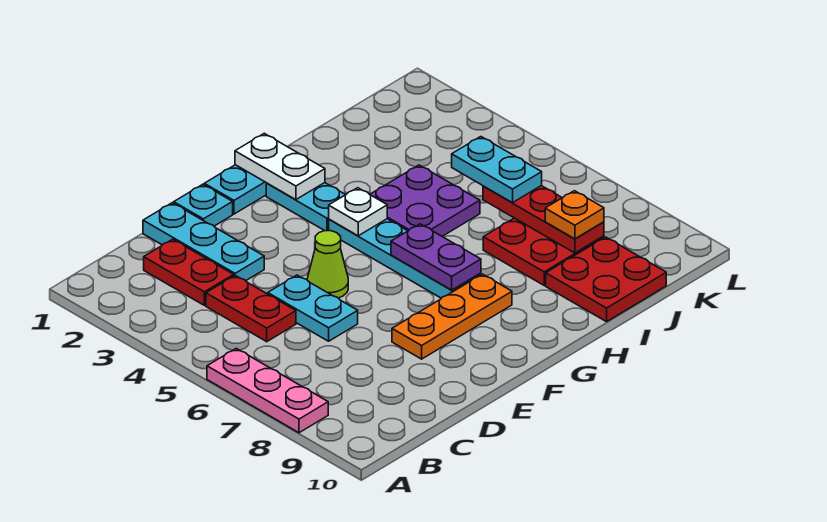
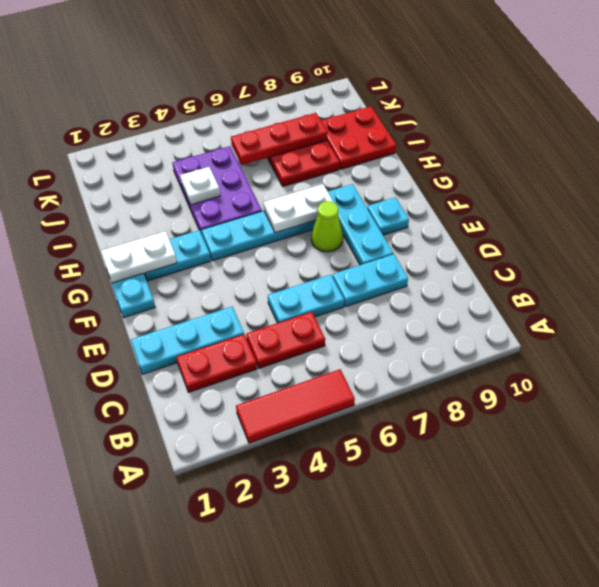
none -> red tile A3:A5 level 1
pink plate A6:A8 level 1 -> none
cyan plate E1 level 1 -> cyan plate F9 level 1
lime cone E5 level 1 -> lime cone F7 level 1
orange plate E8:G8 level 1 -> cyan plate E8:G8 level 1
white plate G4 level 2 -> white plate I4 level 2
purple plate G6:G7 level 2 -> white plate G6:G7 level 2
purple plate H4:I5 level 1 -> purple plate H4:J5 level 1
cyan plate J5:J6 level 3 -> cyan plate D7:D8 level 1
orange plate J8 level 3 -> none

